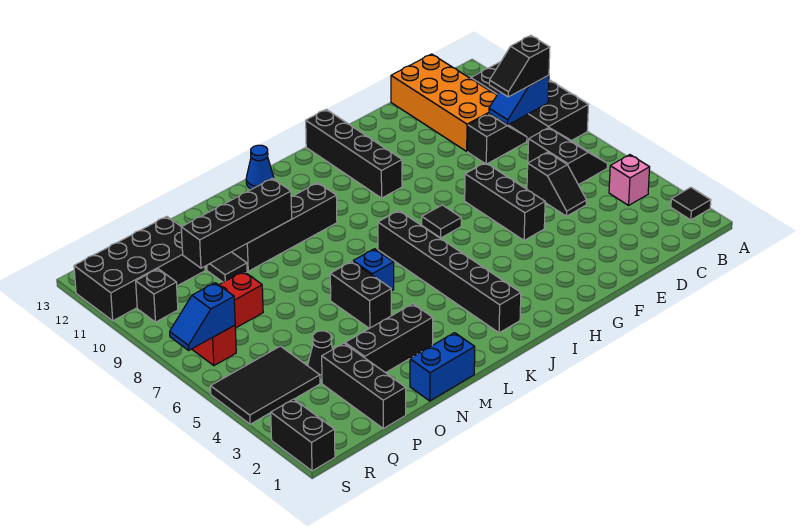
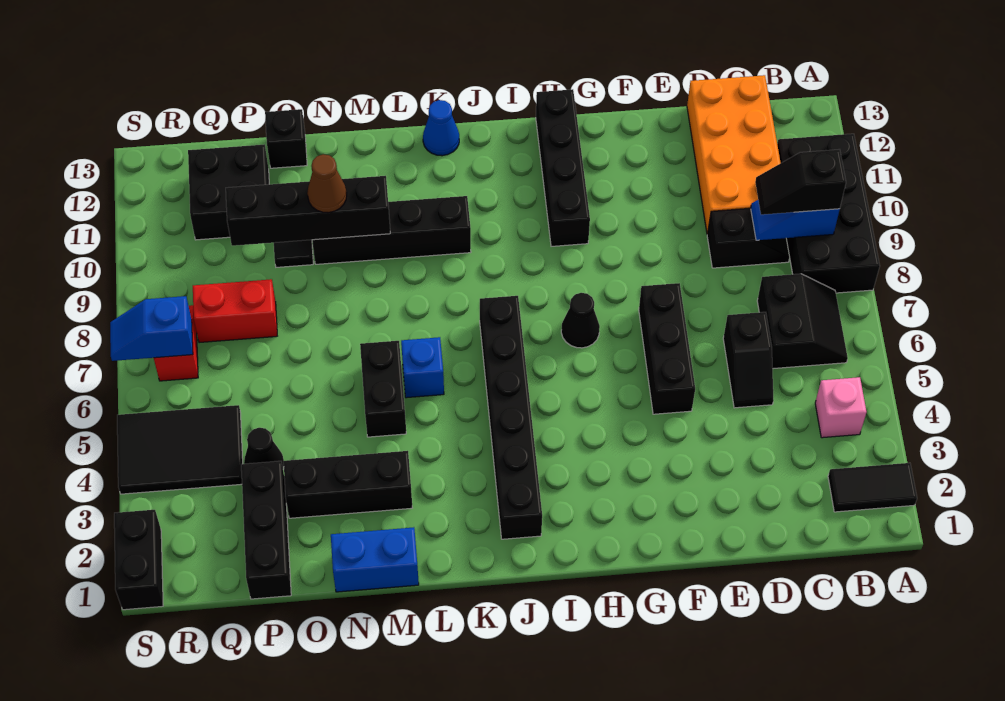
black tile A2 level 1 -> black tile A2:B2 level 1
black tile H7 level 1 -> black cone H7 level 1
none -> brown cone N10 level 3
black brick P11:S12 level 1 -> black brick P11:Q12 level 1
black brick R10 level 1 -> black brick O13 level 1

